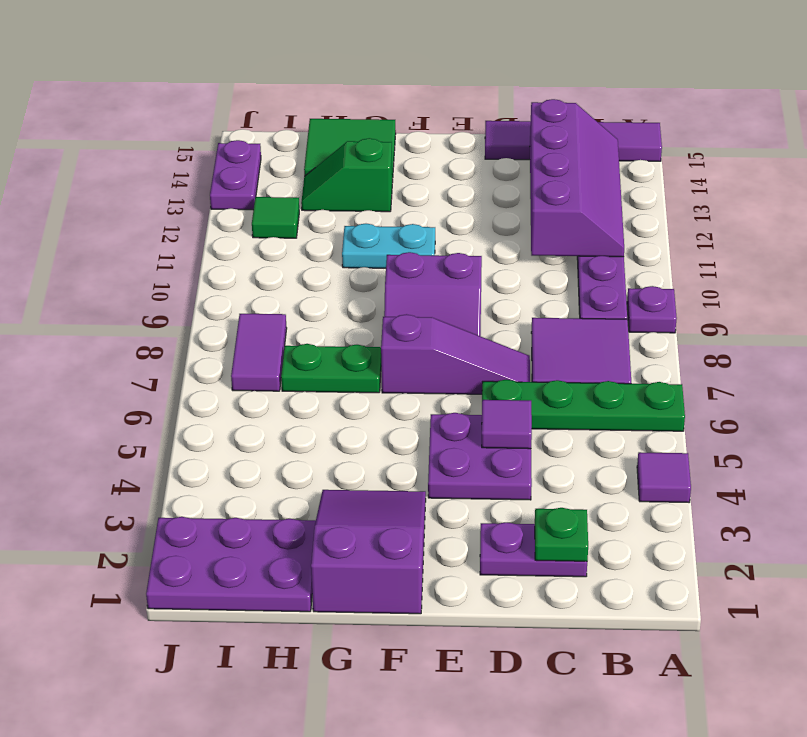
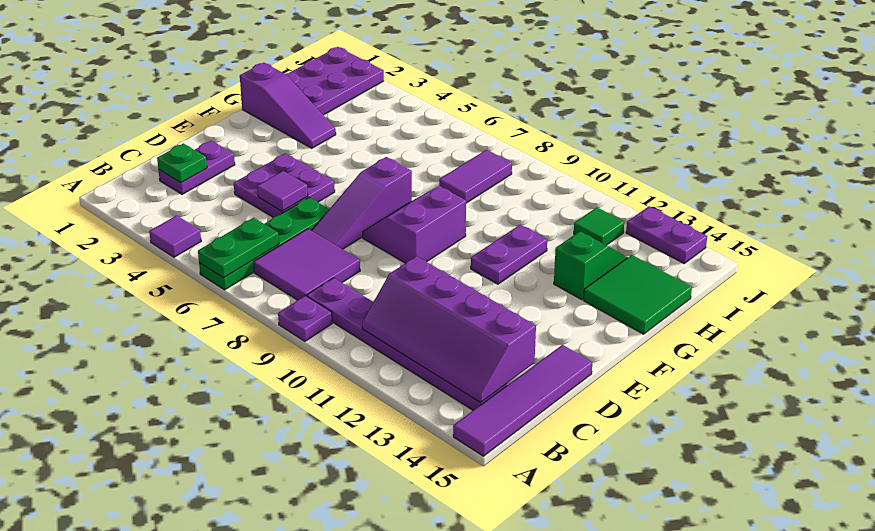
purple slope F1:G3 level 1 top 1 -> purple slope G1:G3 level 1 top 1
cyan plate F11:G11 level 1 -> purple plate F11:G11 level 1
green plate G7:H7 level 1 -> green plate A6:B6 level 2
purple tile I7:I8 level 1 -> purple tile H8:I8 level 1

